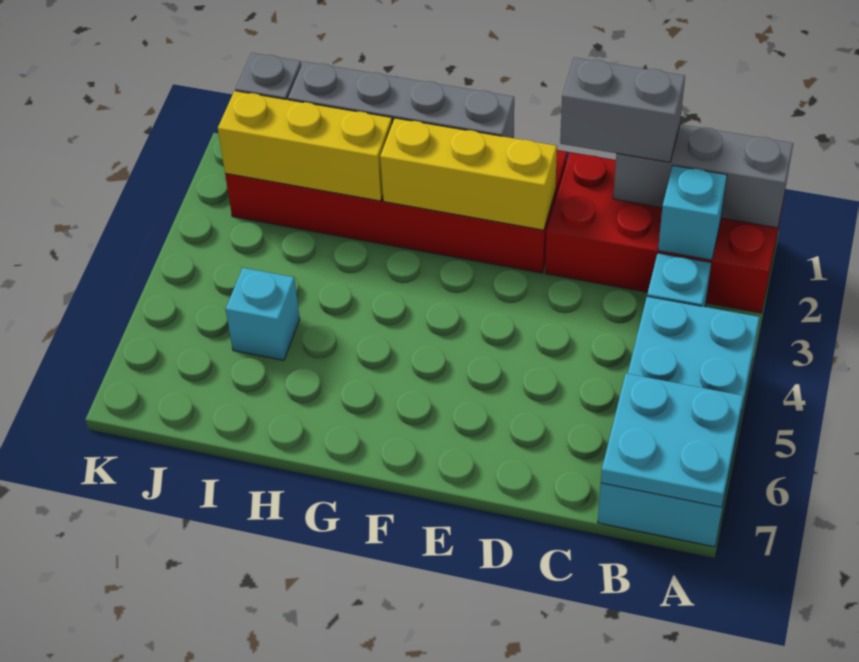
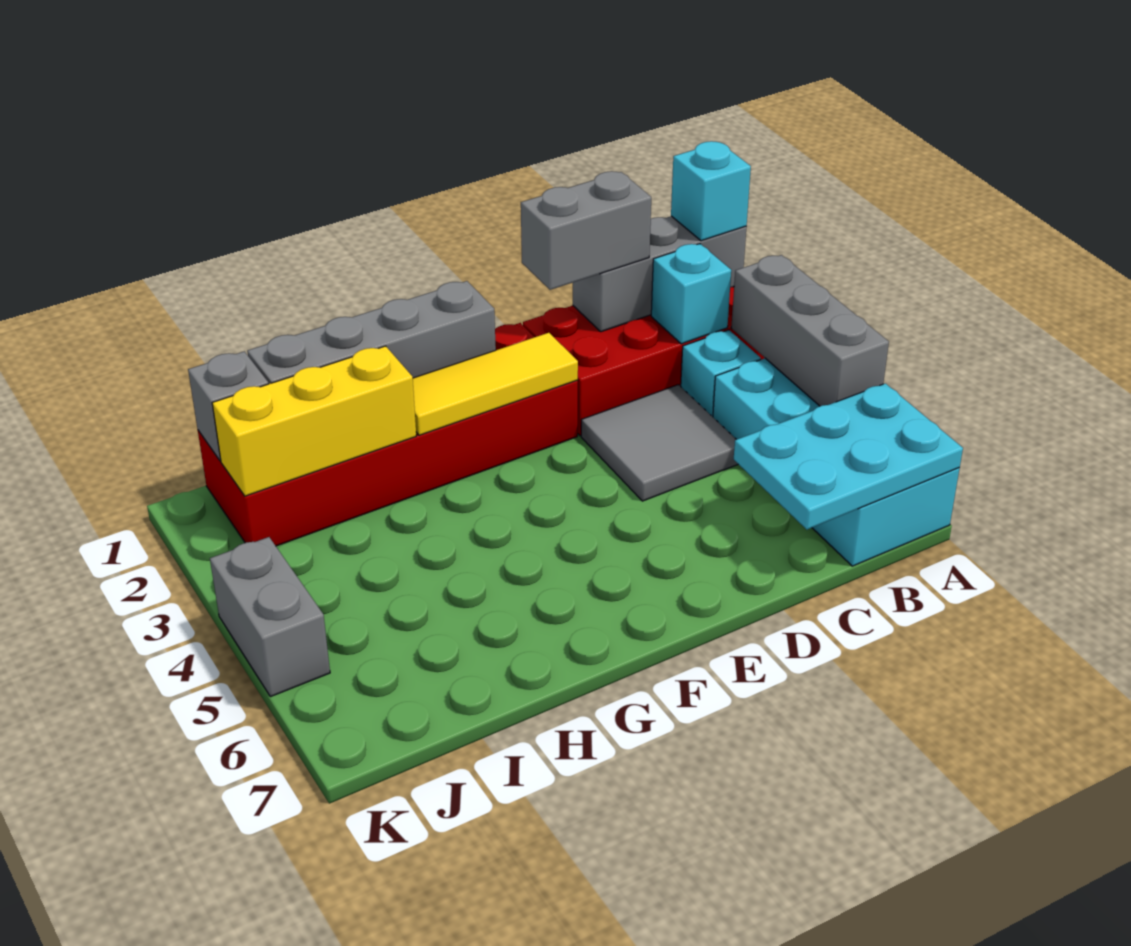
none -> grey brick A3:A5 level 2
cyan plate A6:B7 level 2 -> cyan plate A6:C7 level 2
none -> grey tile C3:D4 level 1
yellow brick E2:G2 level 2 -> yellow tile E2:G2 level 2
cyan brick I5 level 1 -> cyan brick A1 level 3
none -> grey brick K4:K5 level 1

